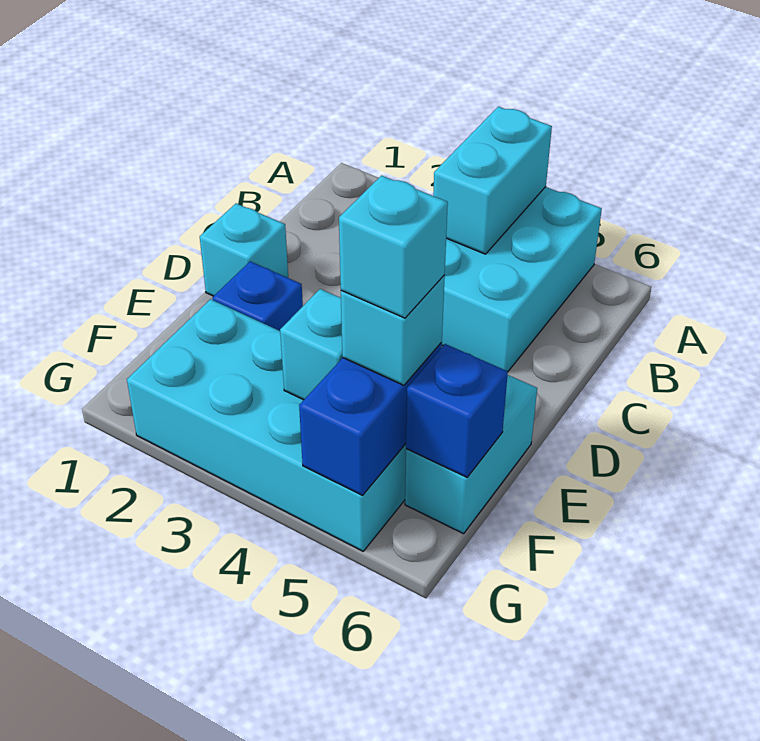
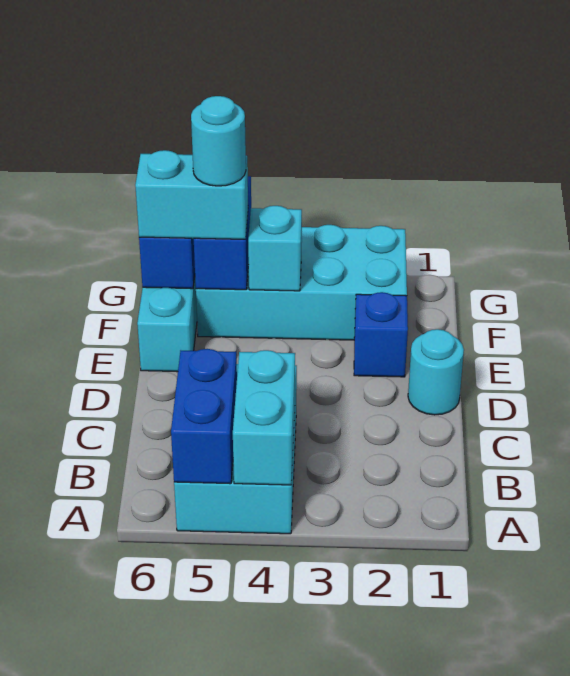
none -> blue brick A5:B5 level 2
cyan brick D1 level 1 -> cyan round brick D1 level 1
cyan brick F5 level 3 -> cyan brick F5:F6 level 3
cyan brick F5 level 4 -> cyan round brick F5 level 4

